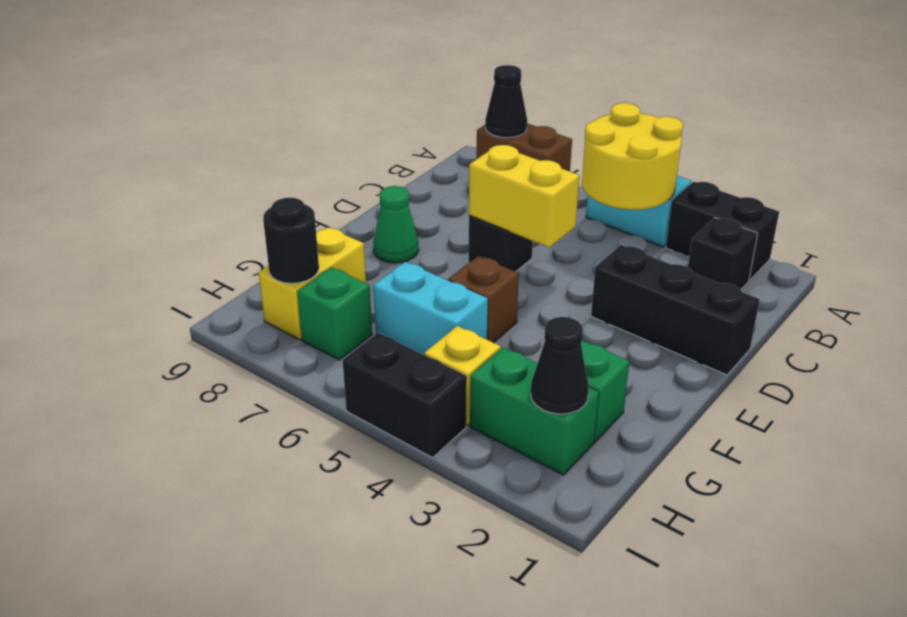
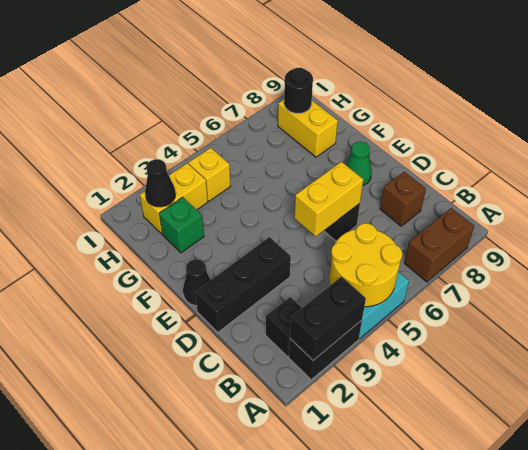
black cone A8 level 2 -> black cone E1 level 1
brown brick F5 level 1 -> brown brick C8 level 1
cyan brick G5:G6 level 1 -> none
green brick H2:H3 level 1 -> yellow brick H2:H3 level 1
green brick H7 level 1 -> none
black brick I4:I5 level 1 -> black brick A2:A3 level 2

